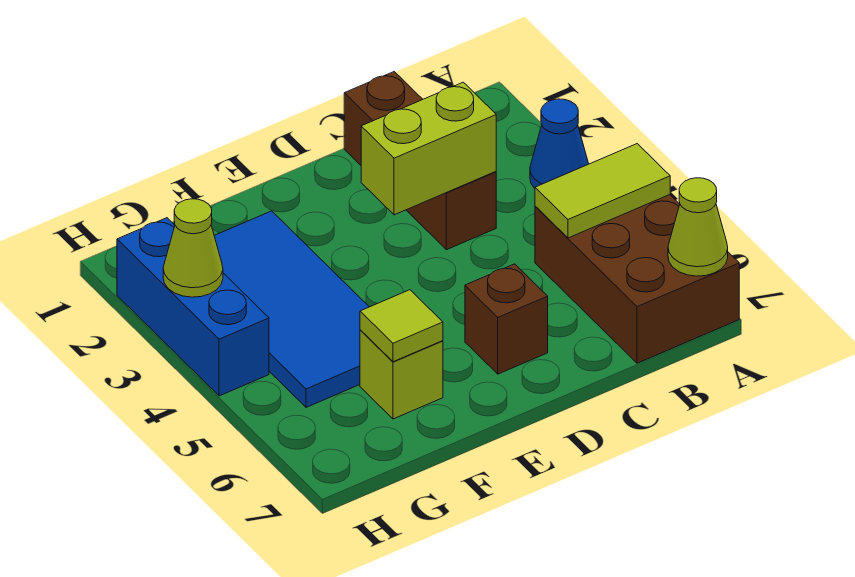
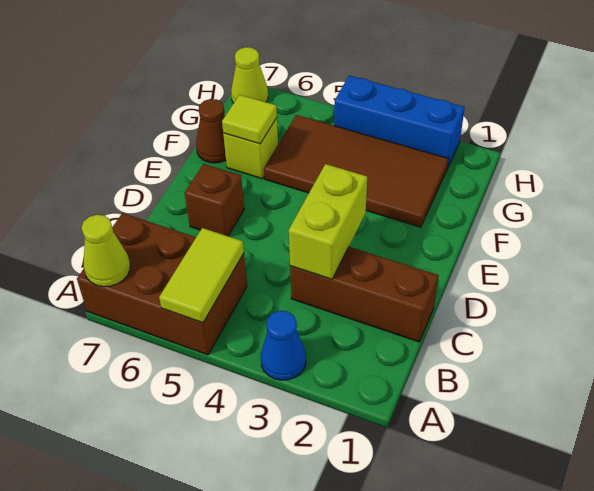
blue tile F2:G5 level 1 -> brown tile F2:G5 level 1
none -> brown cone F7 level 1
lime cone H3 level 2 -> lime cone H7 level 1

